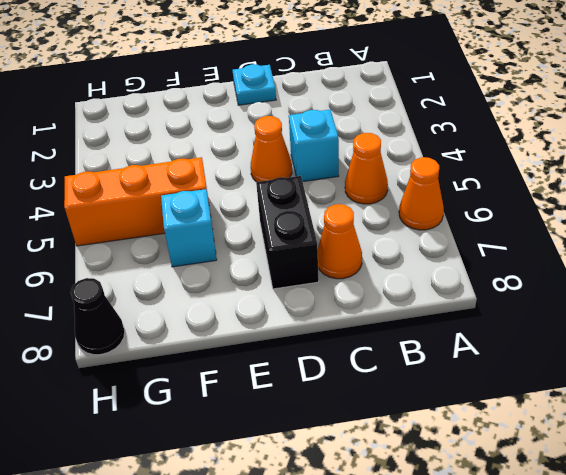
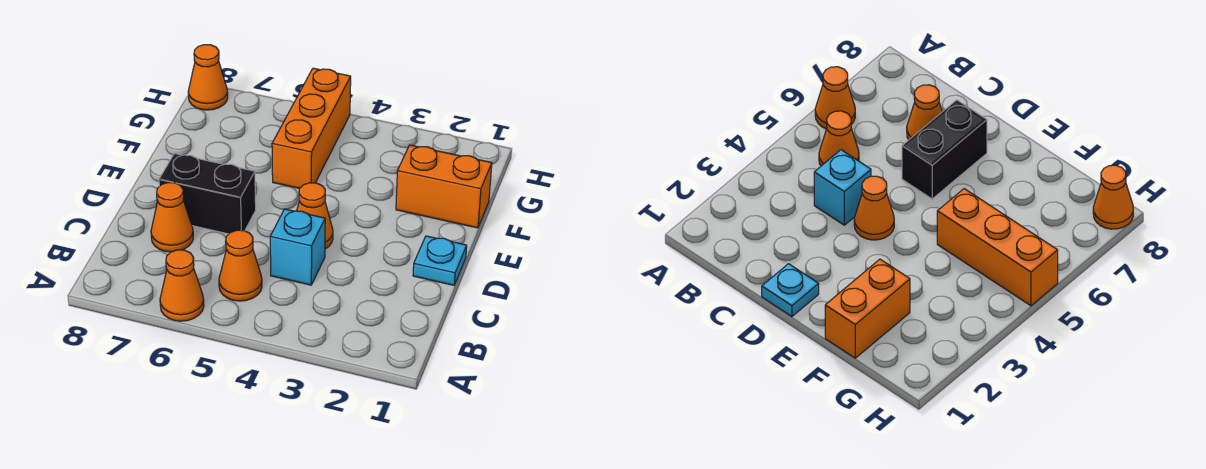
none -> orange brick F1:F2 level 1
cyan brick F6 level 1 -> none
black cone H8 level 1 -> orange cone H8 level 1

